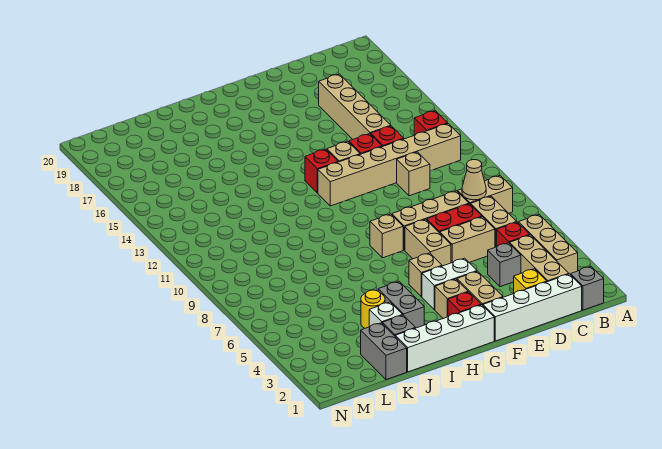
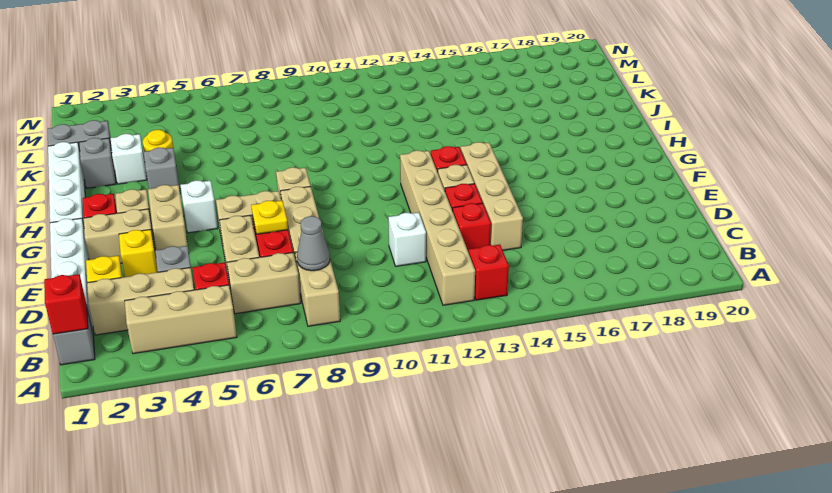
none -> red brick B1 level 2
tan cone C8 level 2 -> grey cone C8 level 2
tan brick D11 level 1 -> white brick D11 level 1
tan brick D14:D17 level 1 -> tan brick D14:G14 level 1
none -> yellow brick E3 level 1
none -> yellow plate E7 level 2
white brick F4:G4 level 1 -> tan brick F4:G4 level 1
tan brick G5 level 1 -> white brick G5 level 1
grey brick I3:I4 level 1 -> grey brick I4 level 1

